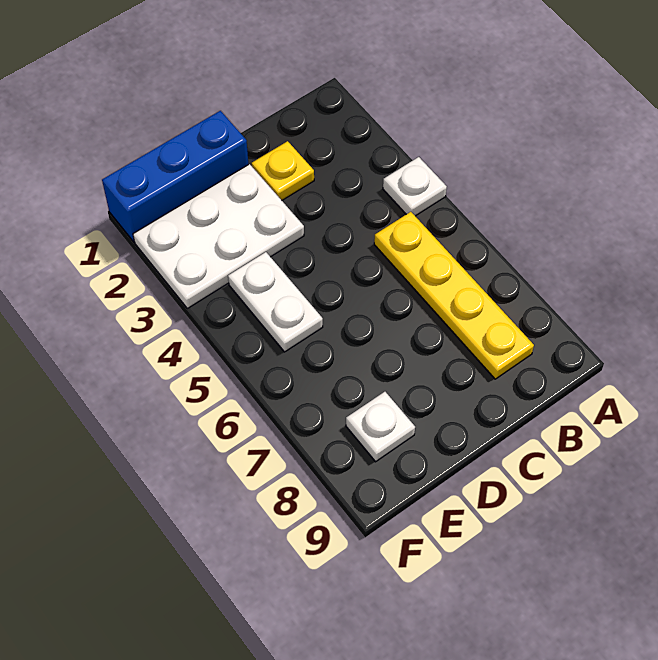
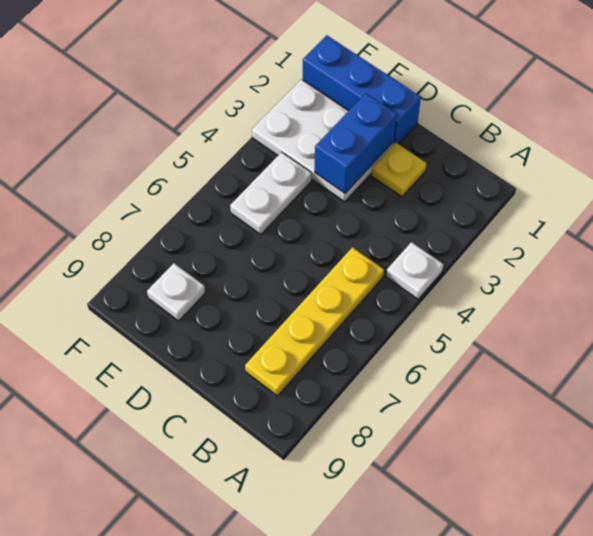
none -> blue brick D2:D3 level 2

